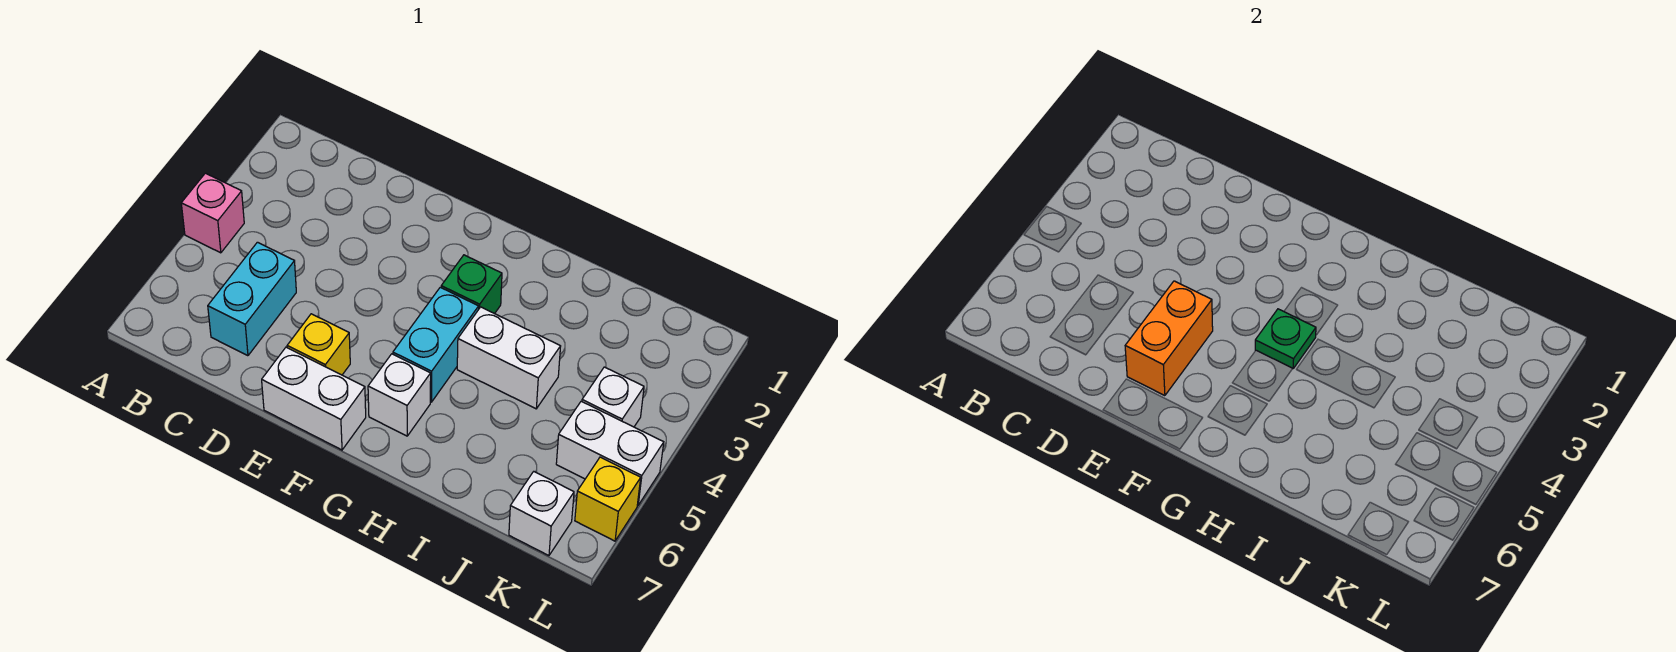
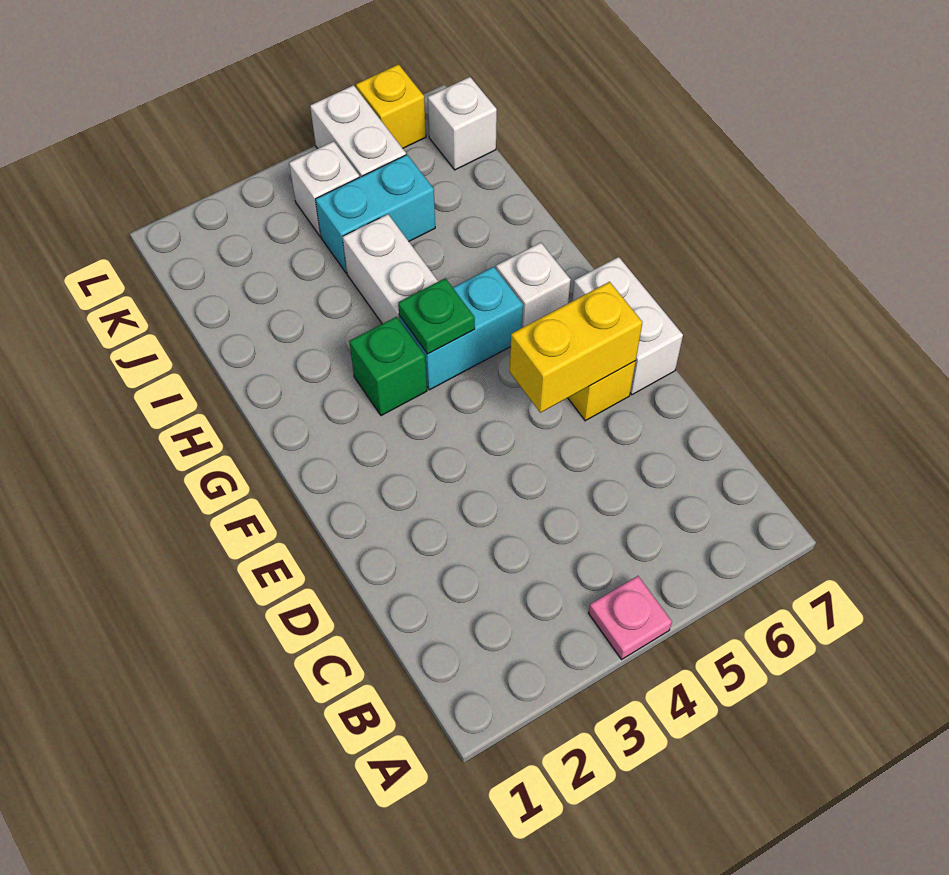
pink brick A4 level 1 -> pink plate A4 level 1
cyan brick C5:C6 level 1 -> cyan brick J4:J5 level 1
orange brick E5:E6 level 2 -> yellow brick E5:E6 level 2

